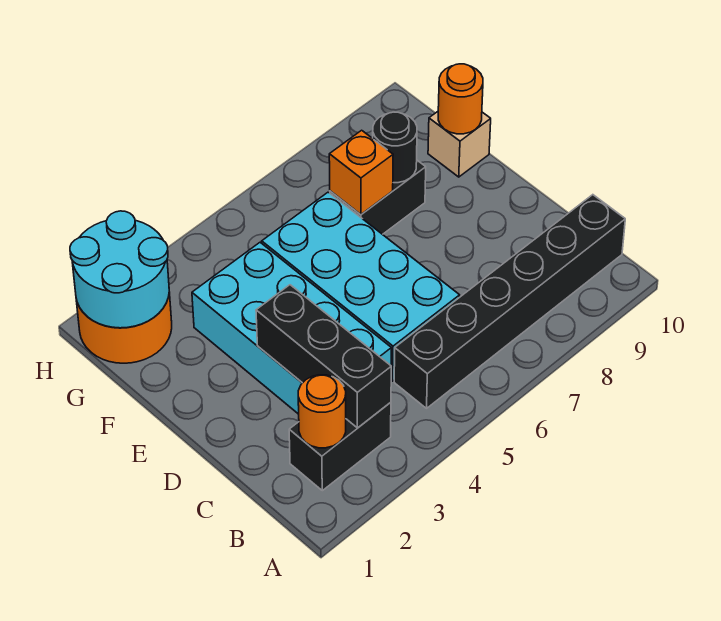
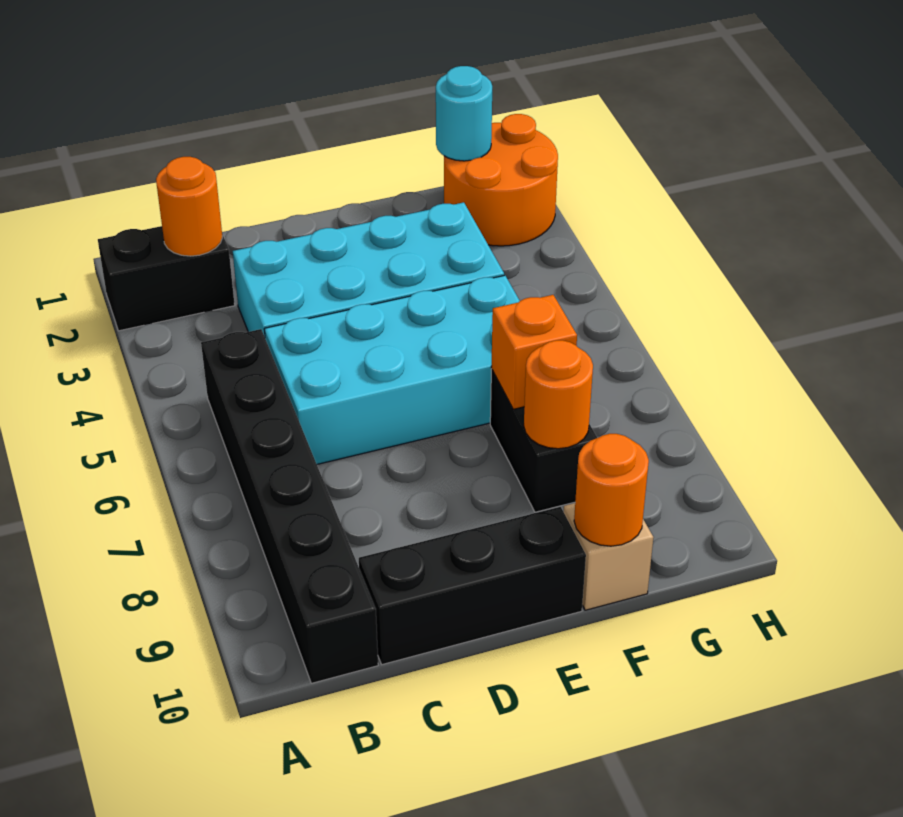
black brick B2:B3 level 1 -> black brick A2:B2 level 1
black brick B3:D3 level 2 -> black brick C10:E10 level 1
black round brick F8 level 2 -> orange round brick F8 level 2
cyan round brick G1:H2 level 2 -> cyan round brick G1 level 2

